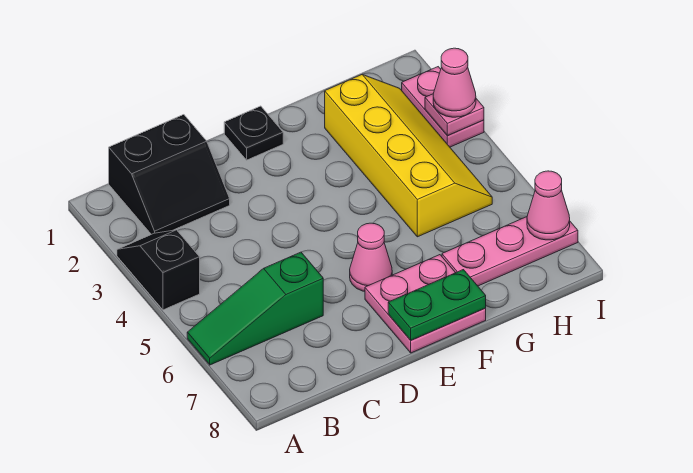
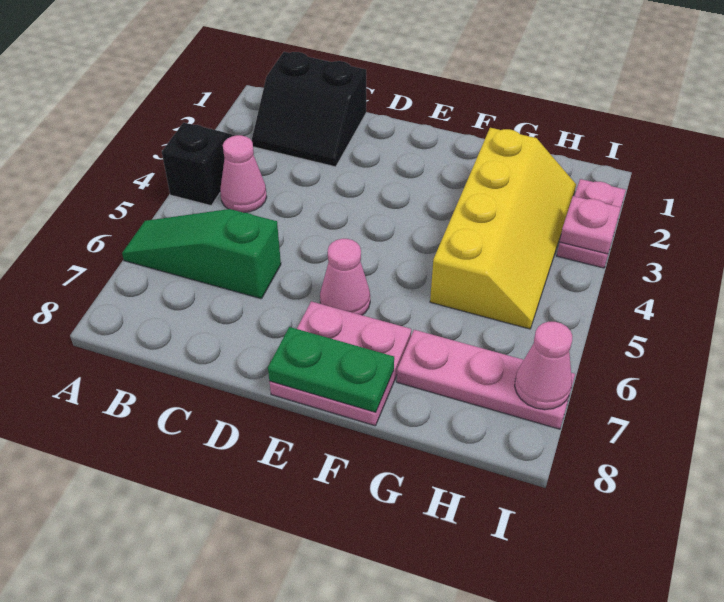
black plate E1 level 1 -> none
pink cone I3 level 3 -> pink cone B4 level 1

